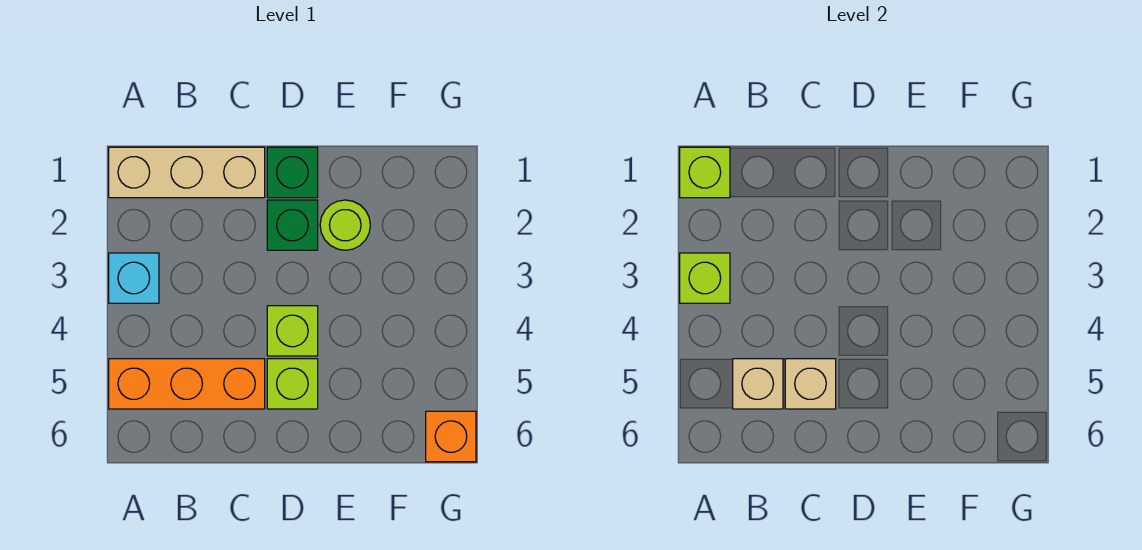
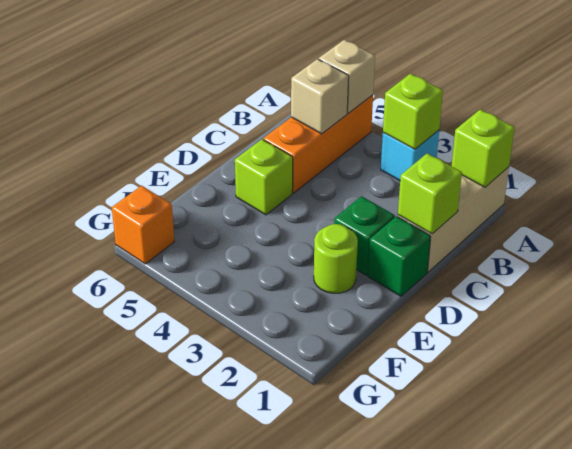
tan brick C5 level 2 -> tan brick A5 level 2
lime brick D4 level 1 -> lime brick C1 level 2

